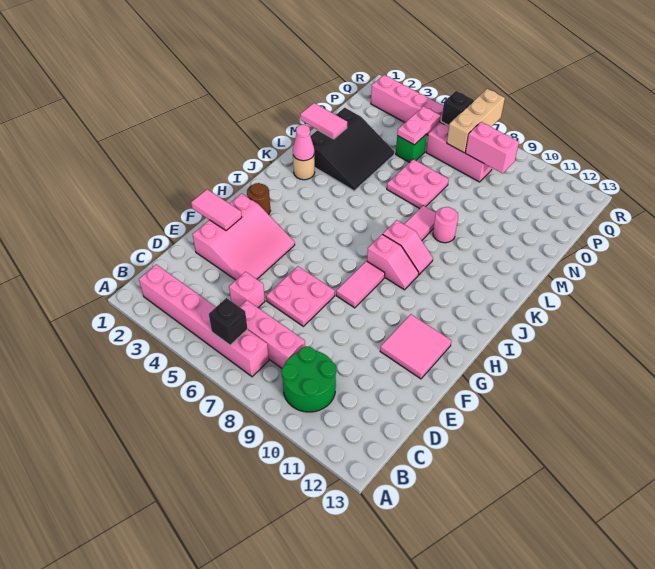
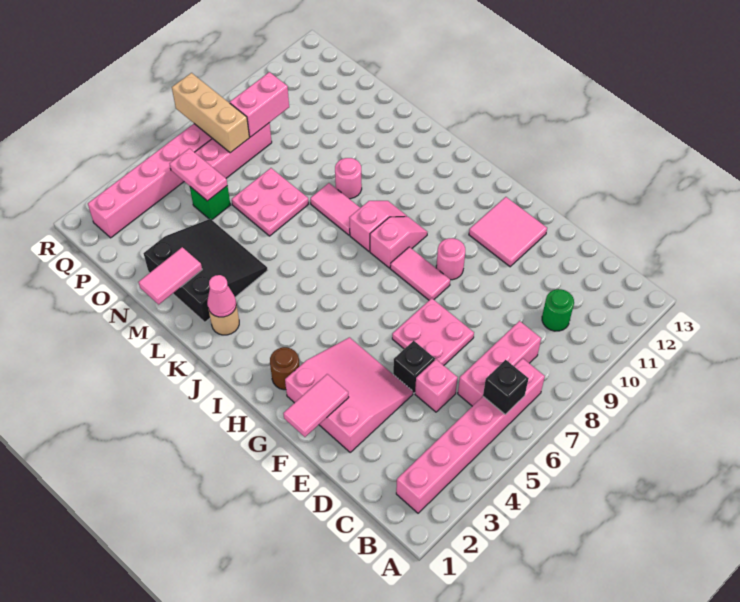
green round brick B9:C10 level 1 -> green round brick C10 level 1
none -> pink round brick G9 level 1
black brick Q6 level 2 -> black brick E5 level 1

